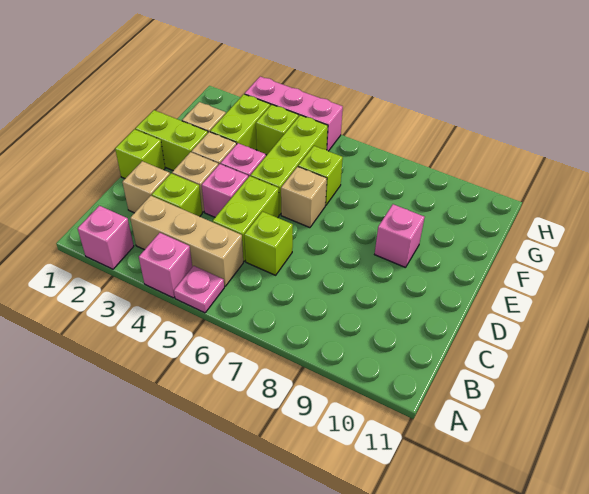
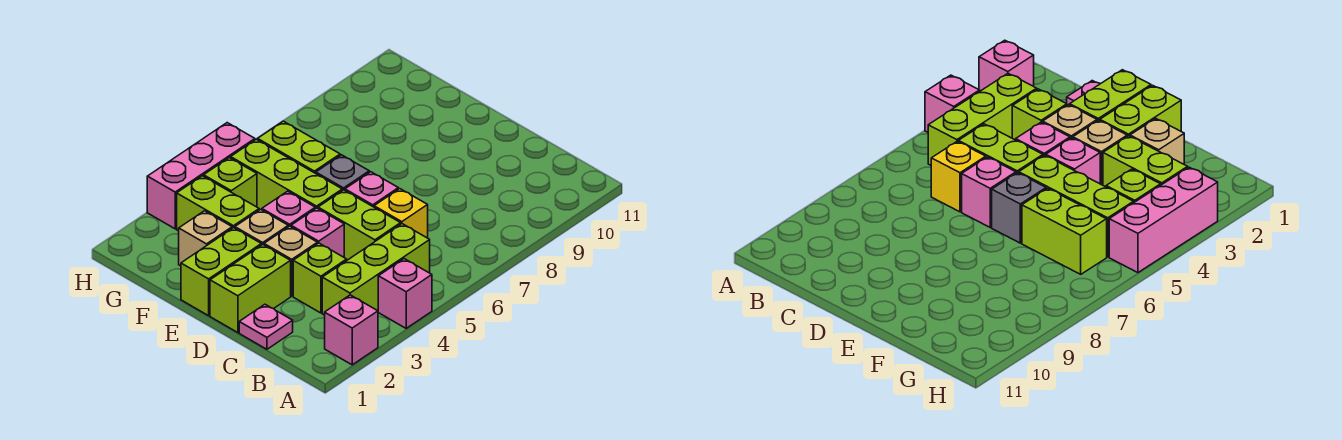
pink plate A5 level 1 -> pink plate C1 level 1
tan brick B3:B5 level 1 -> lime brick B3:B5 level 1
tan brick C2 level 1 -> none
lime brick C6 level 1 -> yellow brick C6 level 1
lime brick D1 level 1 -> lime brick D1:D2 level 1
tan brick E6 level 1 -> grey brick E6 level 1
pink brick E9 level 1 -> pink brick D6 level 1
lime brick F6 level 1 -> lime brick F6:G6 level 1

